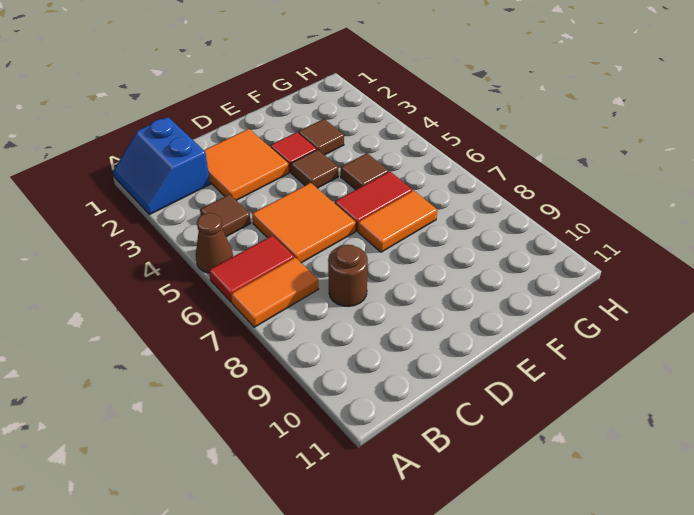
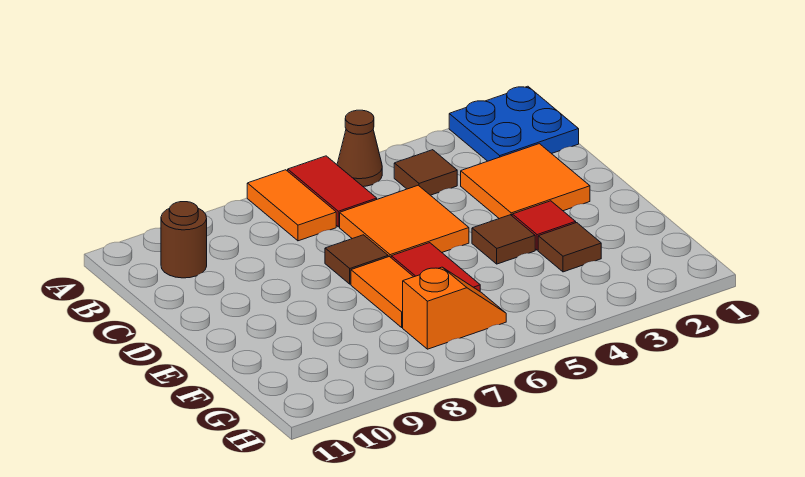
blue slope A1:B2 level 1 top B -> blue plate A1:B2 level 1
brown round brick C8 level 1 -> brown round brick B10 level 1
brown tile F5 level 1 -> brown tile D7 level 1
none -> orange slope G6:G7 level 1 top 7

